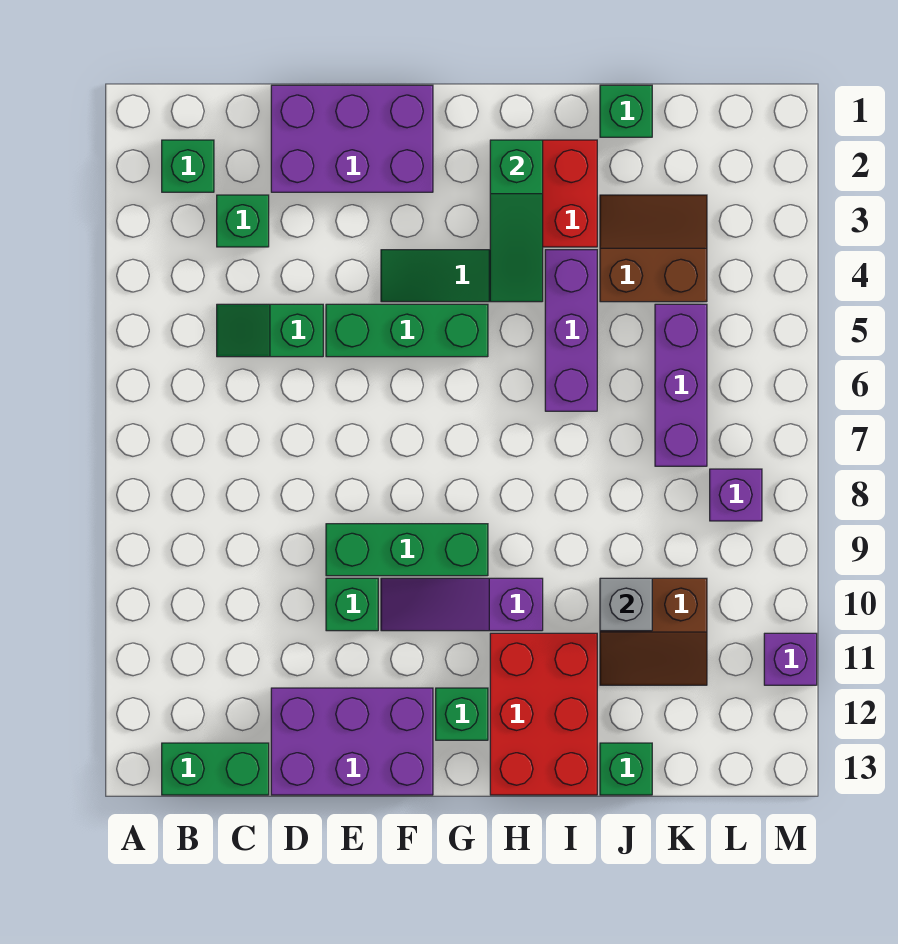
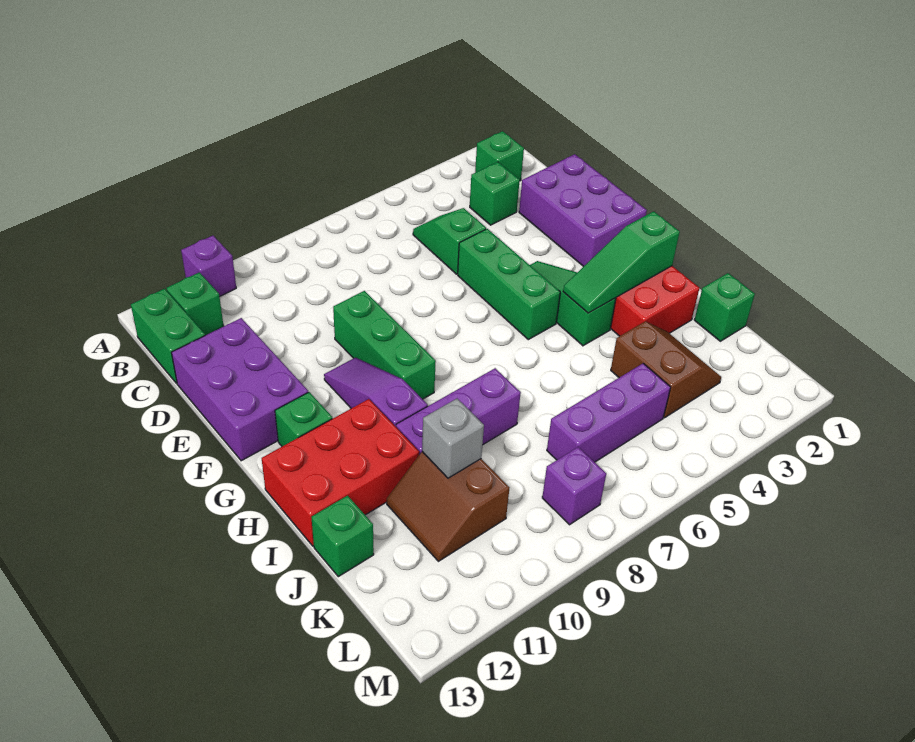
green brick E10 level 1 -> green brick B12 level 1
purple brick I4:I6 level 1 -> purple brick I8:I10 level 1
purple brick M11 level 1 -> purple brick A11 level 1

